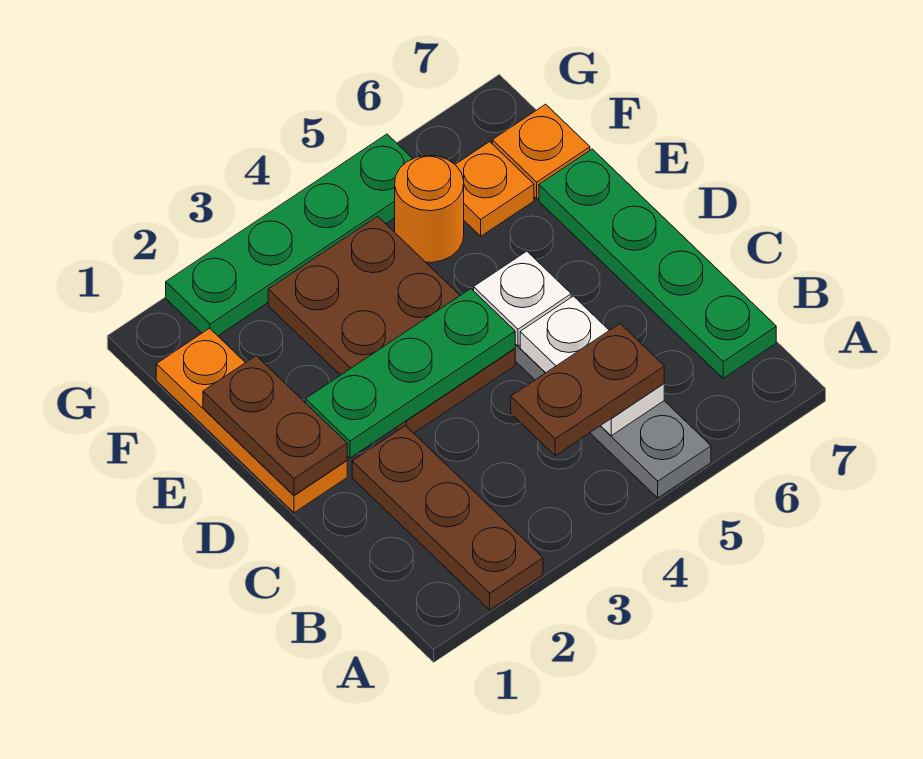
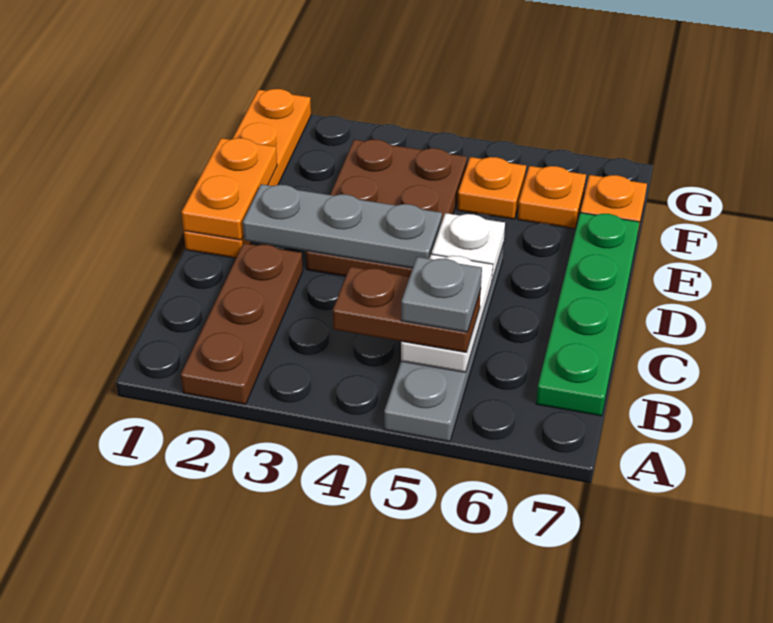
none -> grey plate B5 level 4
orange plate D1:F1 level 1 -> orange plate D1:G1 level 1
brown plate D1:E1 level 2 -> orange plate D1:E1 level 2
green plate D2:D4 level 2 -> grey plate D2:D4 level 2
orange round brick F5 level 1 -> orange plate F5 level 1
green plate G2:G5 level 1 -> none

